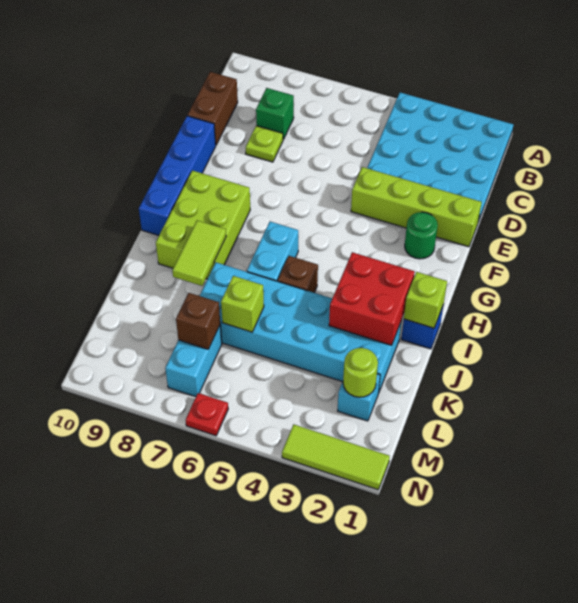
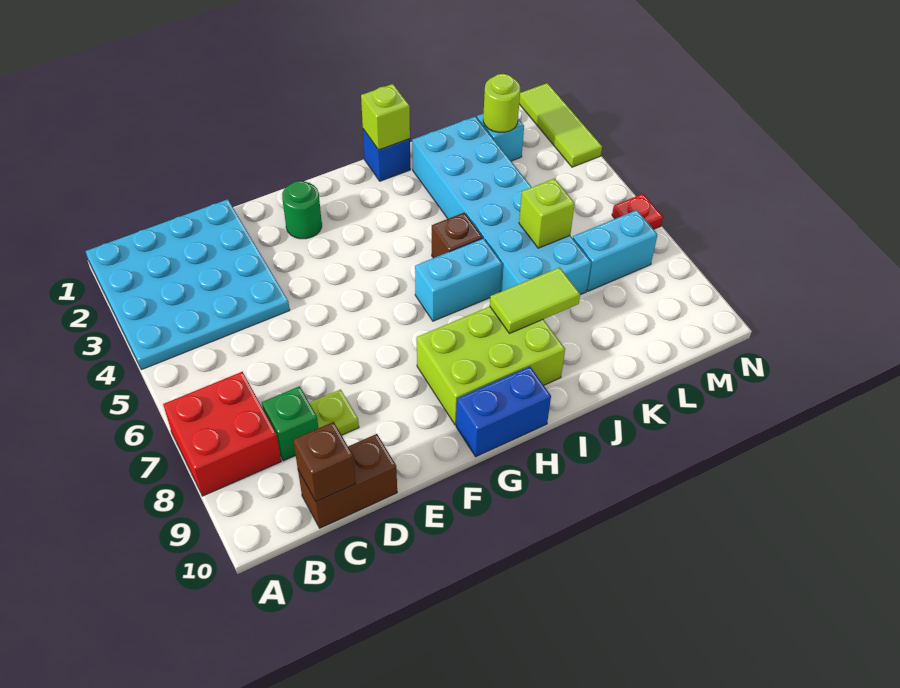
lime brick E1:E4 level 1 -> none
blue brick E10:H10 level 1 -> blue brick G10:H10 level 1
red brick I2:J3 level 2 -> red brick A7:B8 level 1
brown brick L7 level 2 -> brown brick C10 level 2

